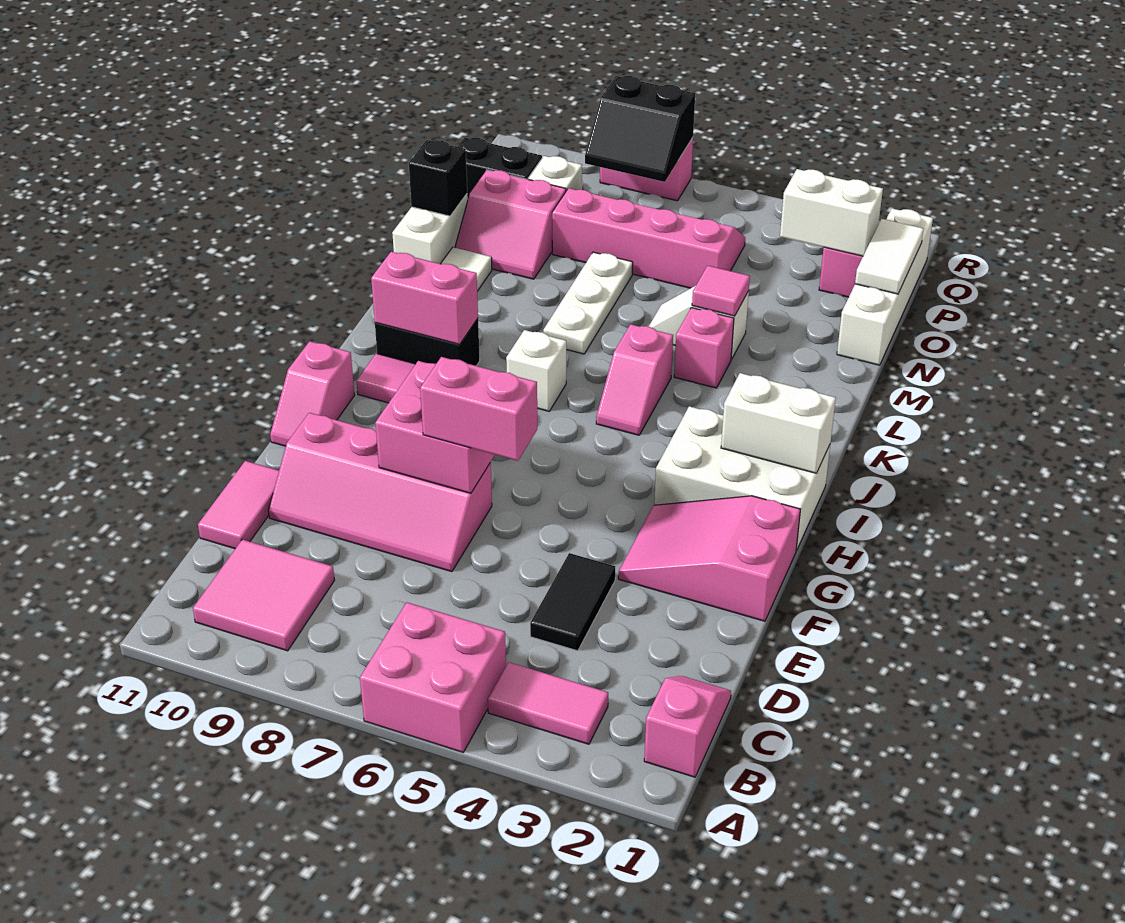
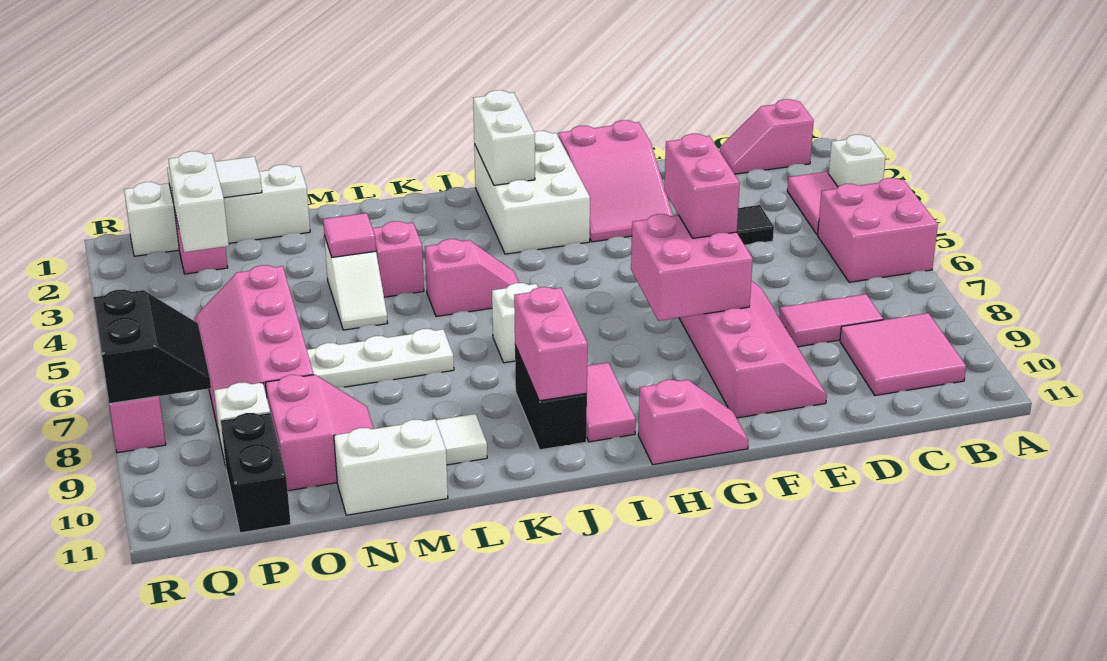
none -> white brick A3 level 1
pink tile D11:E11 level 1 -> pink tile C8:D8 level 1
black brick N11 level 2 -> none

